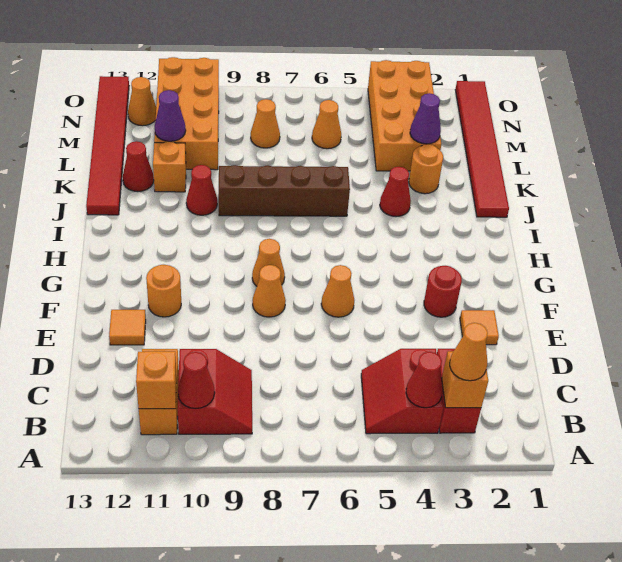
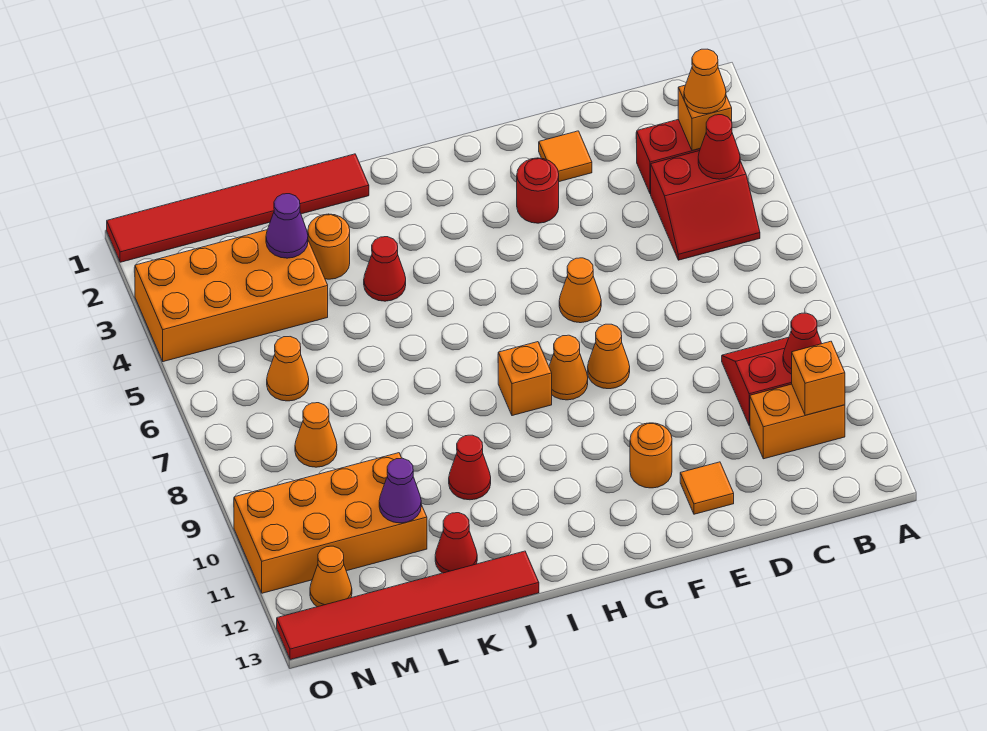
brown brick J6:J9 level 1 -> none
orange brick K11 level 1 -> orange brick H8 level 1

